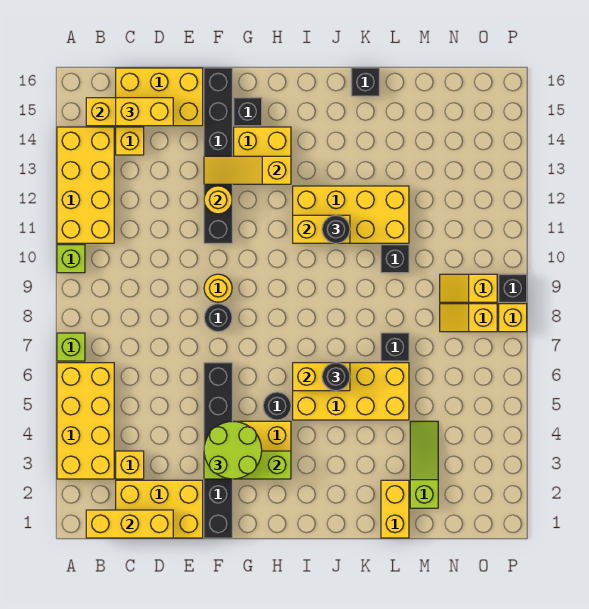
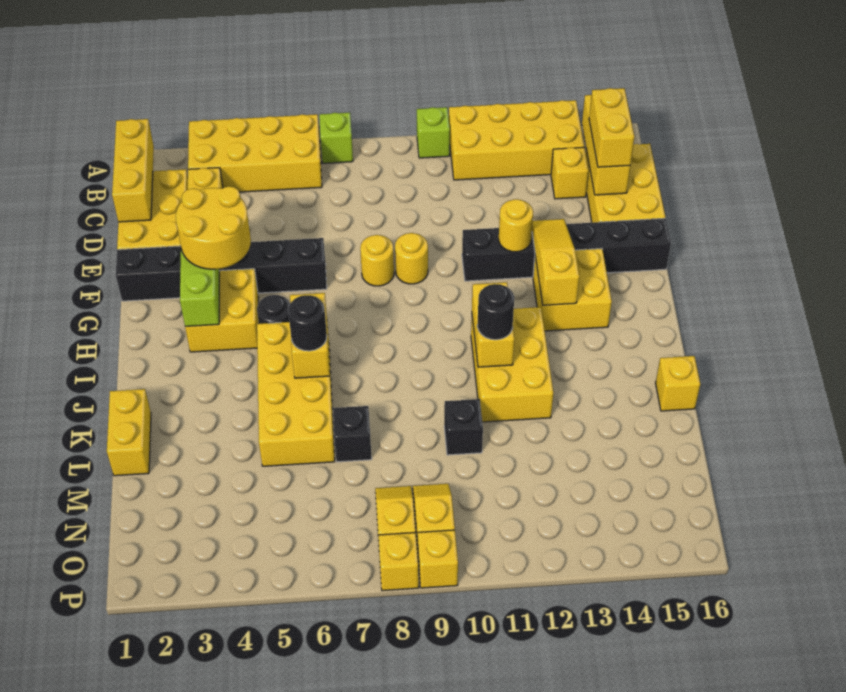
lime round brick F3:G4 level 3 -> yellow round brick F3:G4 level 3
black round brick F8 level 1 -> yellow round brick F8 level 1
black brick G15 level 1 -> none
yellow brick I11:L12 level 1 -> yellow brick I11:K12 level 1
black brick K16 level 1 -> yellow brick K16 level 1
yellow brick L1:L2 level 1 -> yellow brick K1:L1 level 1
lime slope M2:M4 level 1 top 2 -> none
black brick P9 level 1 -> yellow brick P9 level 1

